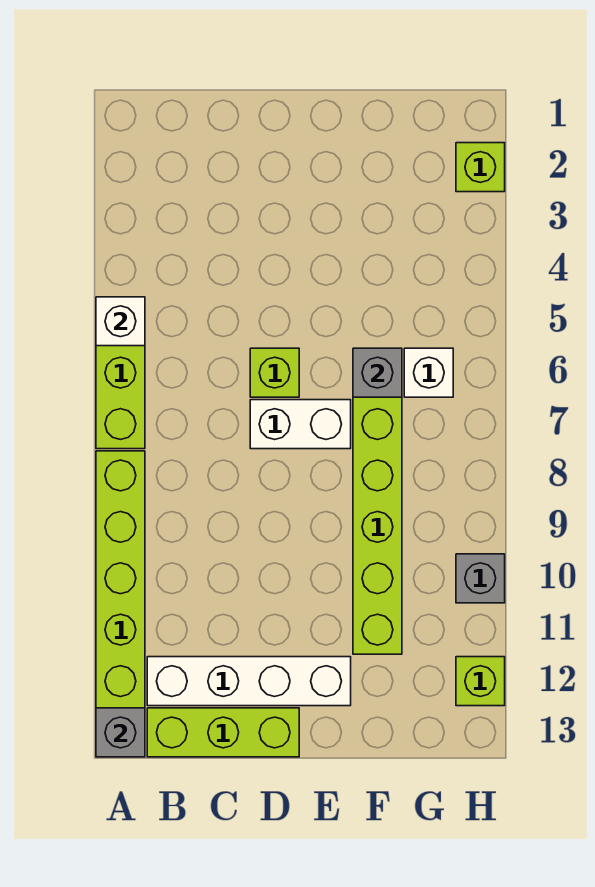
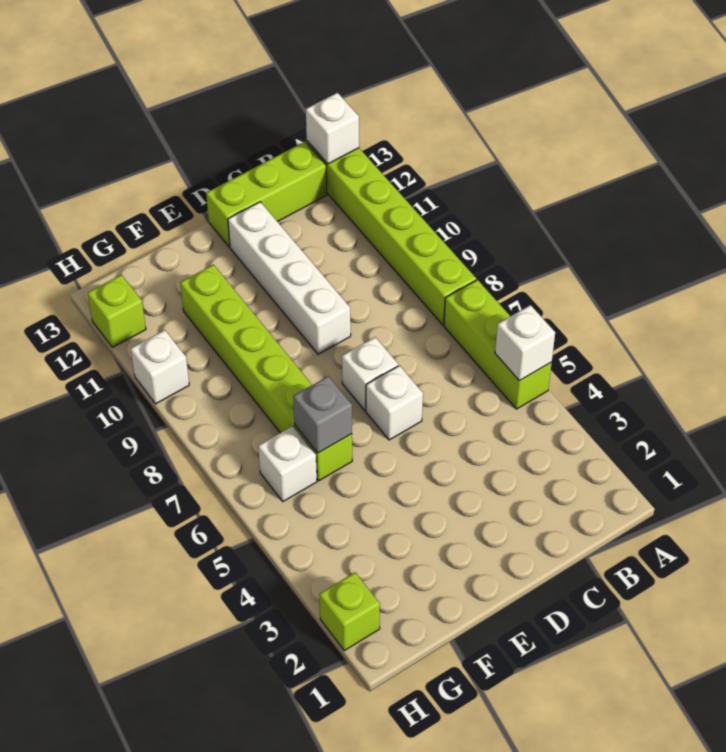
grey brick A13 level 2 -> white brick A13 level 2
white brick B12:E12 level 1 -> white brick D9:D12 level 1
lime brick D6 level 1 -> white brick D6 level 1
white brick D7:E7 level 1 -> white brick D7 level 1
grey brick H10 level 1 -> white brick H10 level 1

